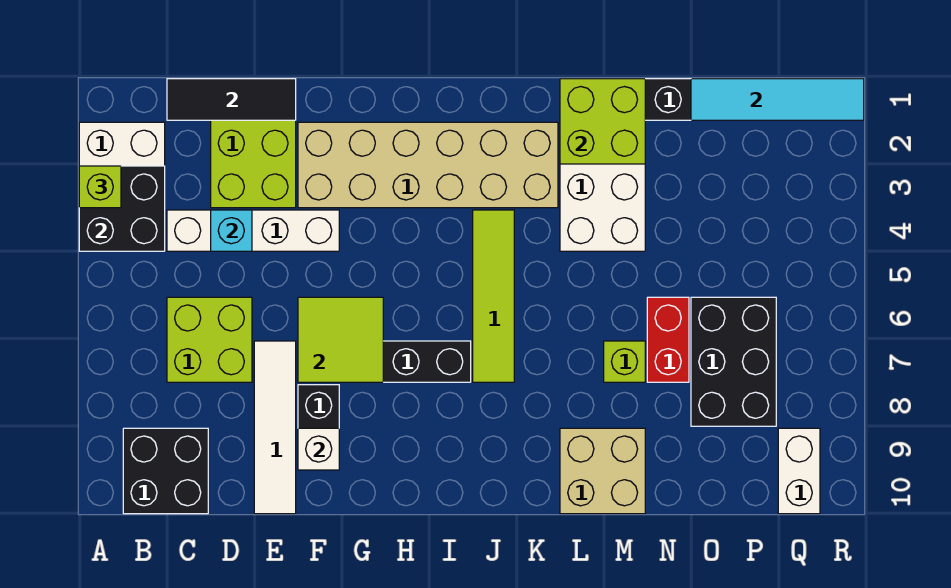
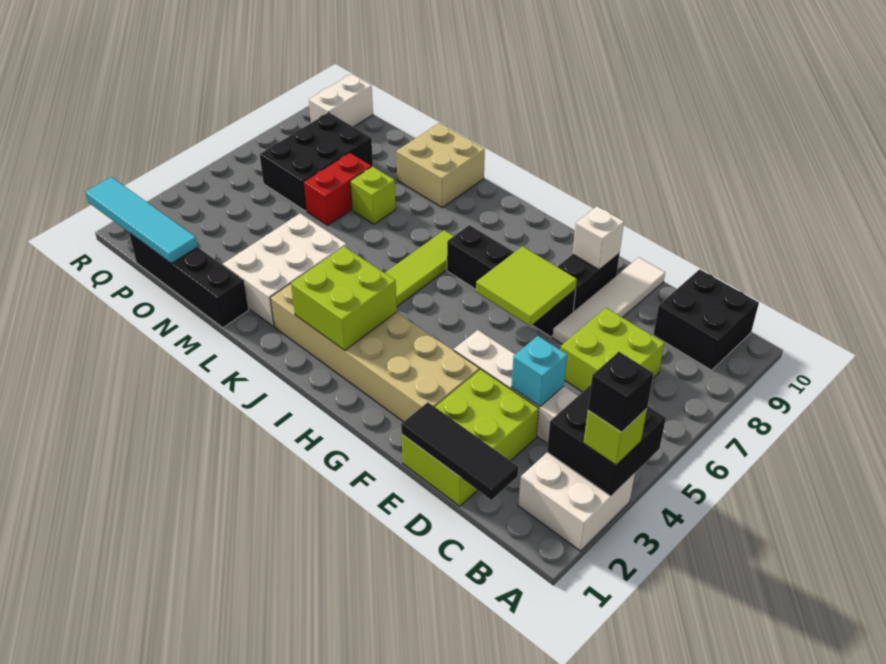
none -> black brick A3 level 4
lime brick L1:M2 level 2 -> lime brick I2:J3 level 2

